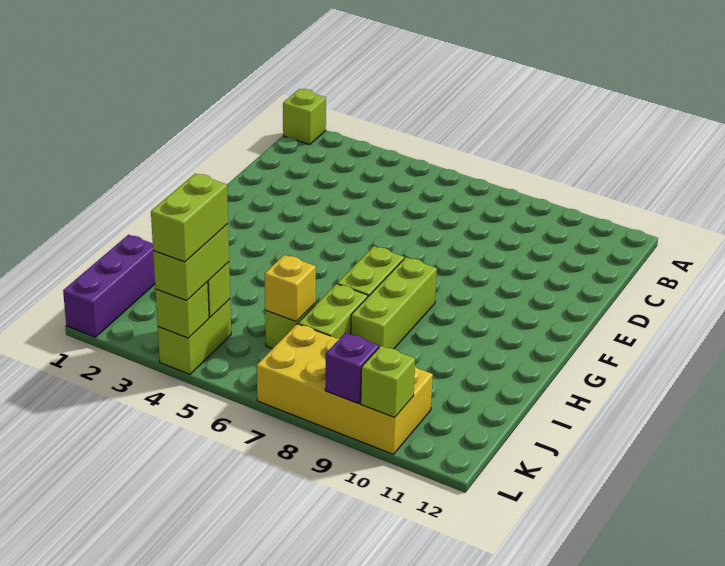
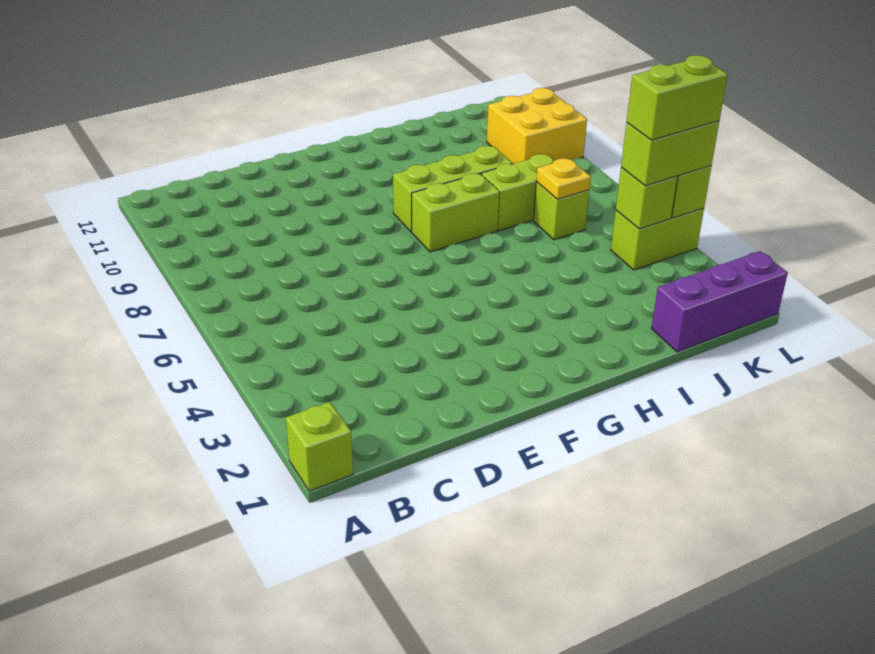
yellow brick J6 level 2 -> yellow plate J6 level 2
yellow brick K7:L10 level 1 -> yellow brick K9:L10 level 1
purple brick L9 level 2 -> none
lime brick L10 level 2 -> none

